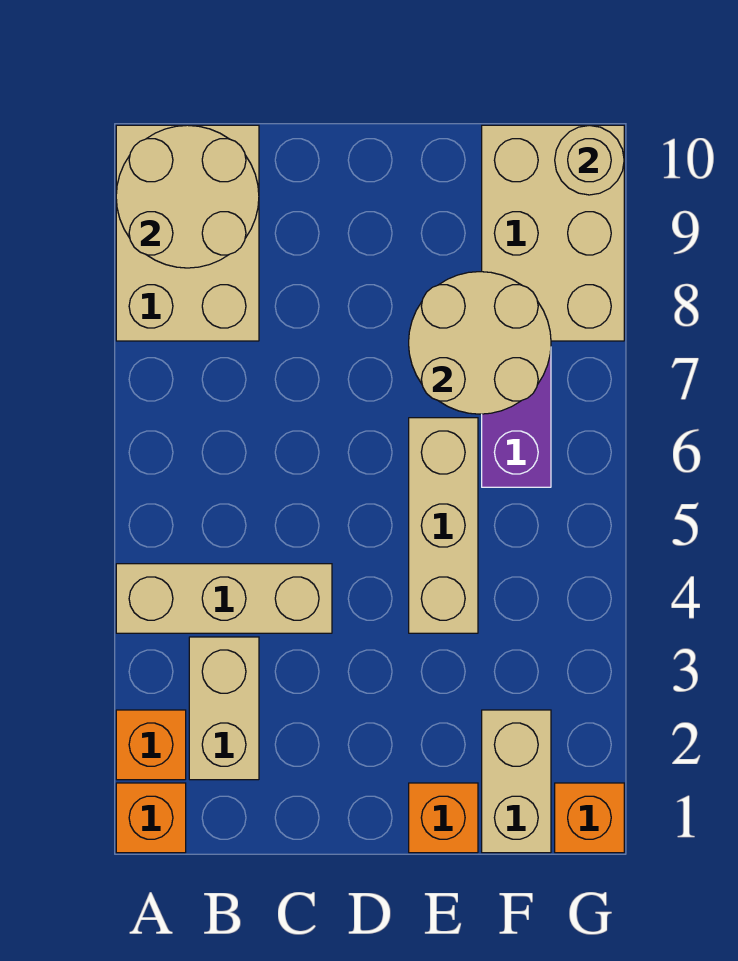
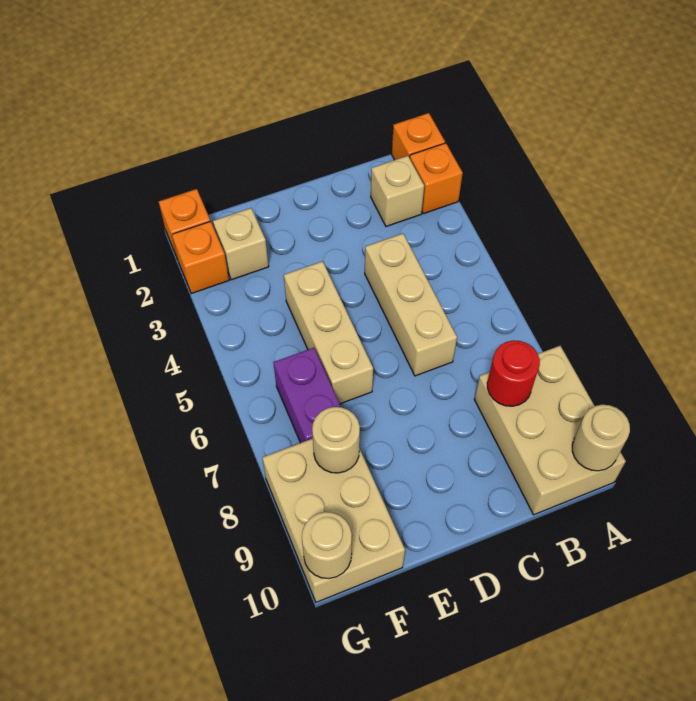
tan brick A4:C4 level 1 -> tan brick C4:C6 level 1
tan round brick A9:B10 level 2 -> tan round brick A10 level 2
tan brick B2:B3 level 1 -> tan brick B2 level 1
none -> red round brick B8 level 2
orange brick E1 level 1 -> orange brick G2 level 1
tan round brick E7:F8 level 2 -> tan round brick F8 level 2
tan brick F1:F2 level 1 -> tan brick F2 level 1

